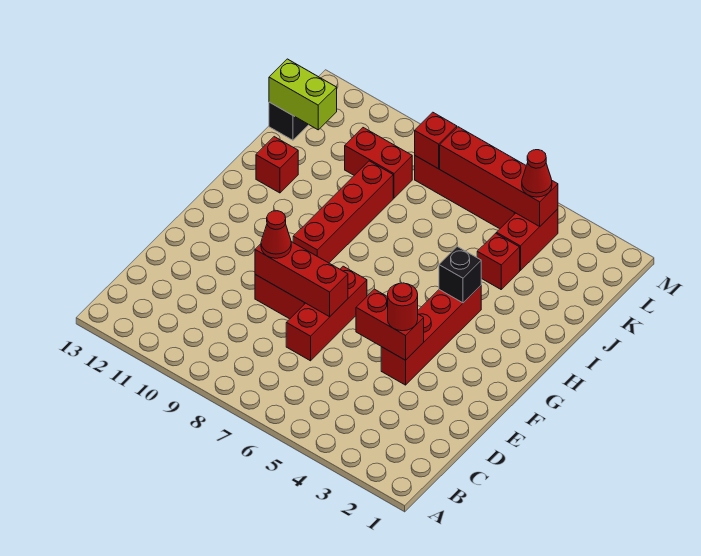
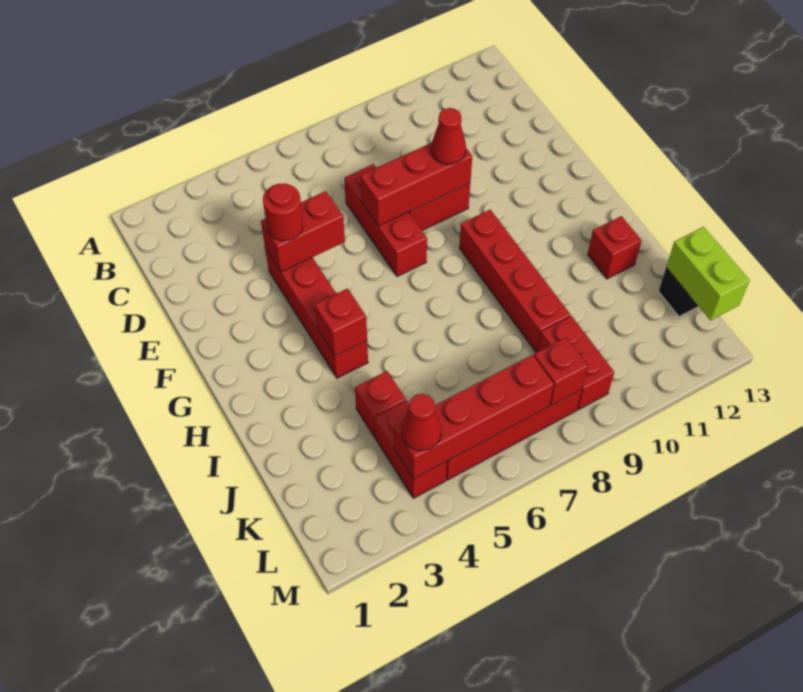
black brick H4 level 2 -> red brick H4 level 2
red brick K9:K10 level 1 -> red brick K9:L9 level 1
lime brick K12:K13 level 2 -> lime brick K13:L13 level 2

